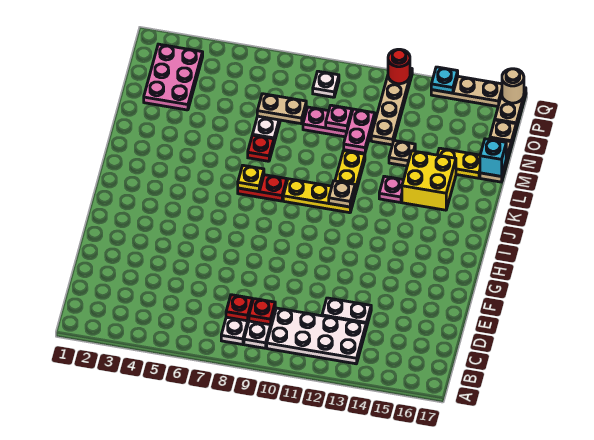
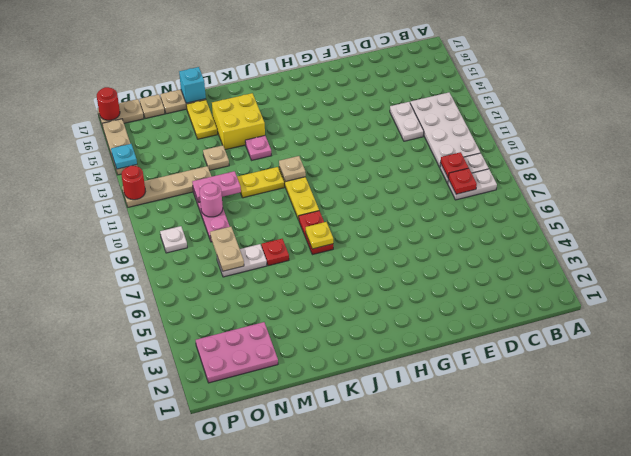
pink plate N10 level 2 -> pink round brick N10 level 2
tan round brick Q17 level 2 -> red round brick Q17 level 2

